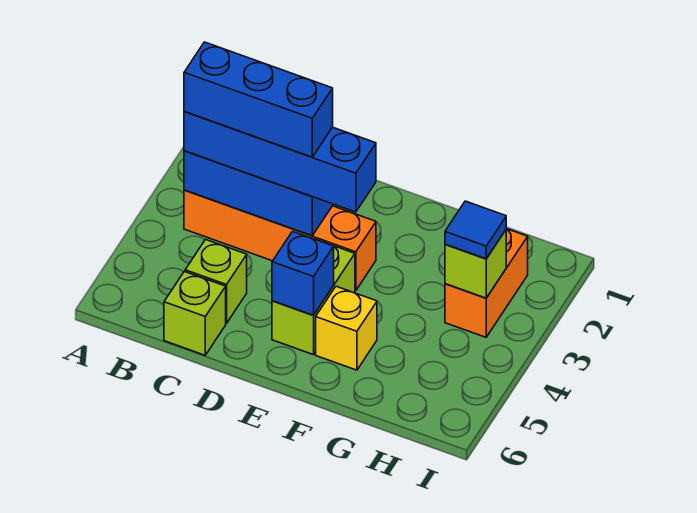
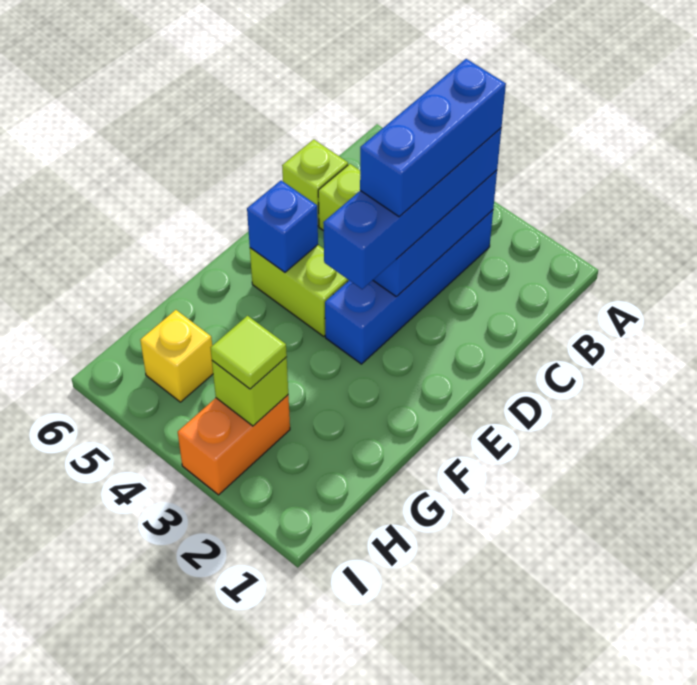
orange brick B3:E3 level 1 -> blue brick B3:E3 level 1
yellow brick F5 level 1 -> yellow brick H5 level 1
orange brick H2:H3 level 1 -> orange brick H3:I3 level 1
blue tile H3 level 3 -> lime tile H3 level 3

